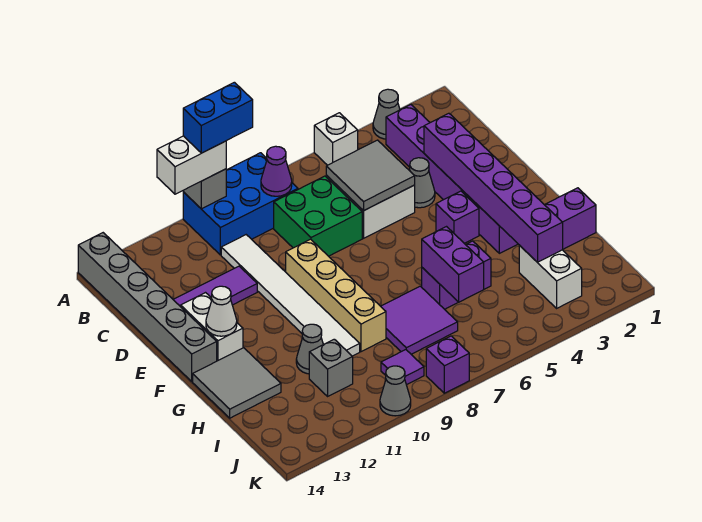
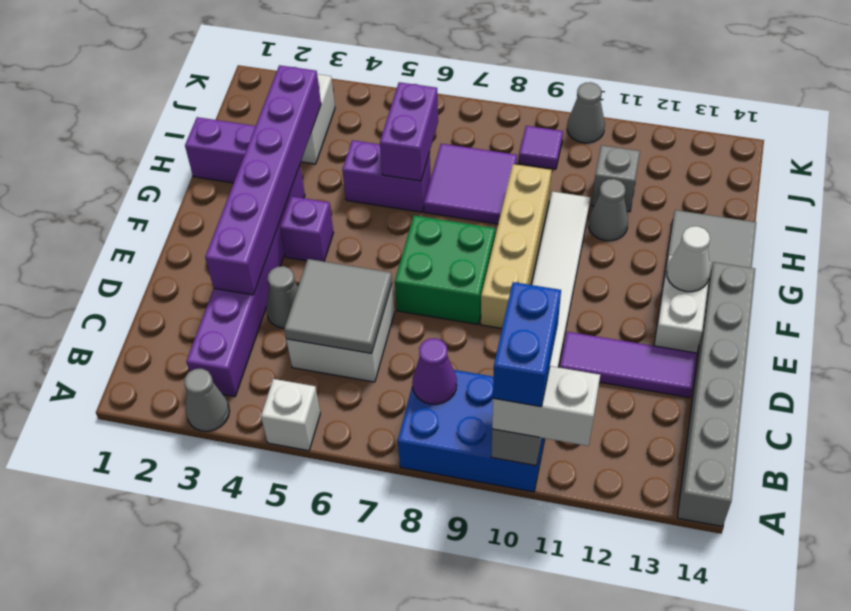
blue brick A9:A10 level 4 -> blue brick A10:B10 level 4
green brick C7:D8 level 1 -> green brick E7:F8 level 1
purple brick K8 level 1 -> none

